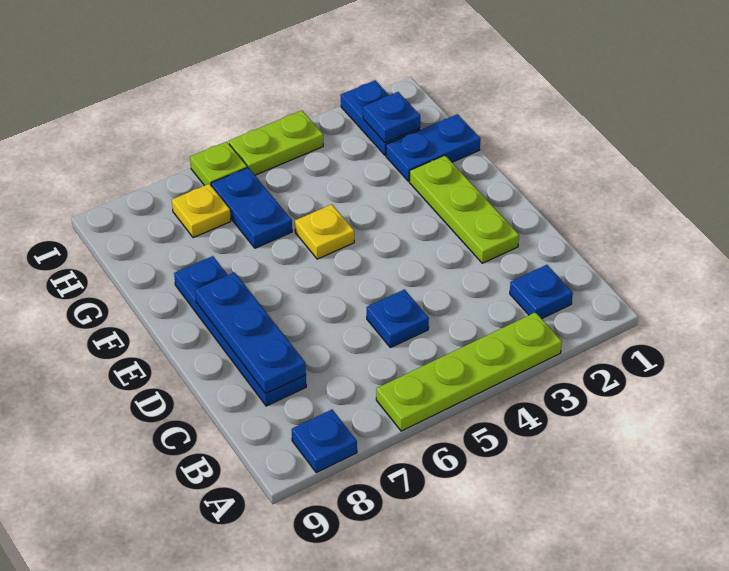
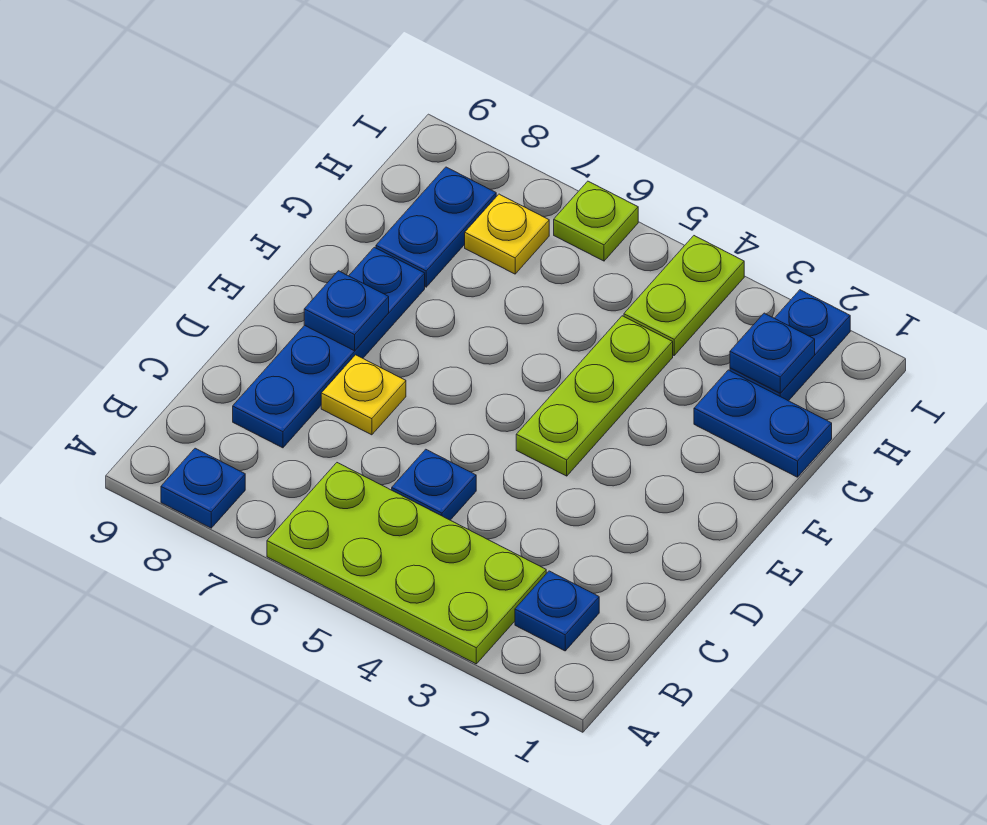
lime plate A3:A6 level 1 -> lime plate A3:B6 level 1
blue plate C8:E8 level 2 -> blue plate E8 level 2
lime plate D2:F2 level 1 -> lime plate E4:G4 level 1
yellow plate F5 level 1 -> yellow plate D7 level 1
blue plate G6:H6 level 1 -> blue plate G8:H8 level 1
lime plate I4:I5 level 1 -> lime plate H4:I4 level 1

